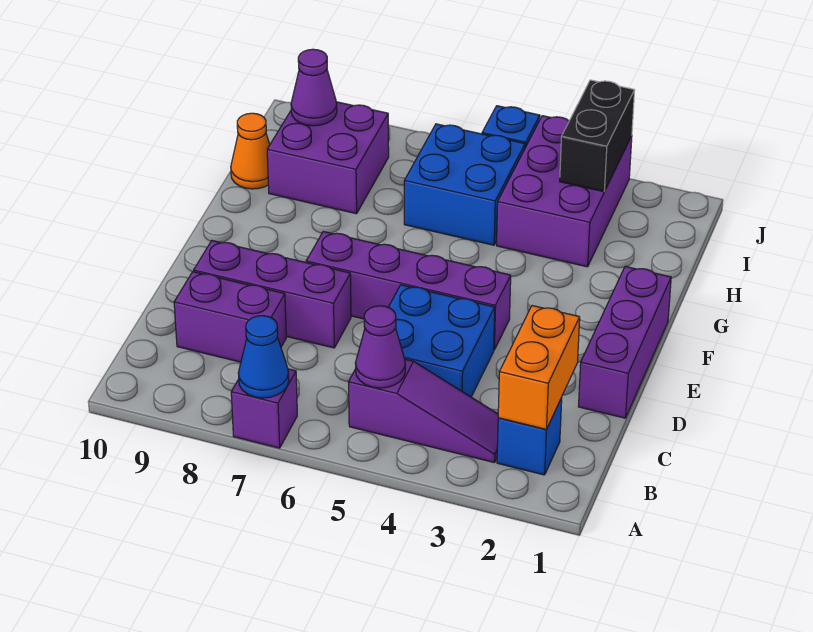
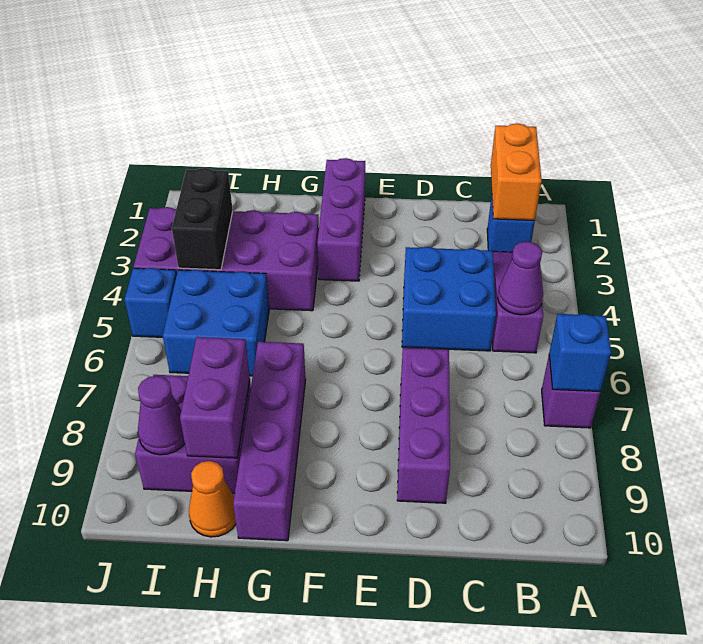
blue cone A7 level 2 -> blue brick A7 level 2
orange brick B2:C2 level 2 -> orange brick B1:B2 level 2
purple brick C8:C9 level 1 -> purple brick H8:H9 level 2
purple brick D1:F1 level 1 -> purple brick F1:F3 level 1
purple brick E4:E7 level 1 -> purple brick G7:G10 level 1
purple brick H3:J4 level 1 -> purple brick G3:J4 level 1
black brick I3:J3 level 2 -> black brick I3:I4 level 2

